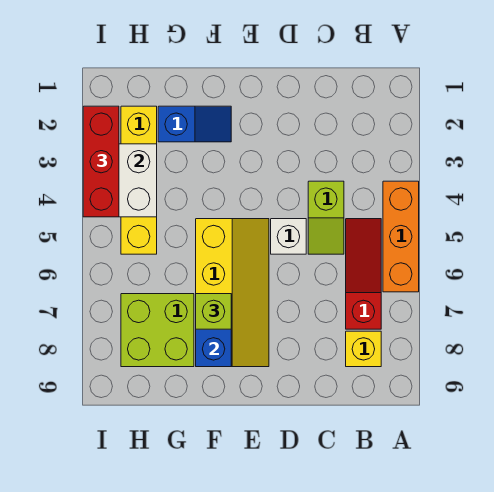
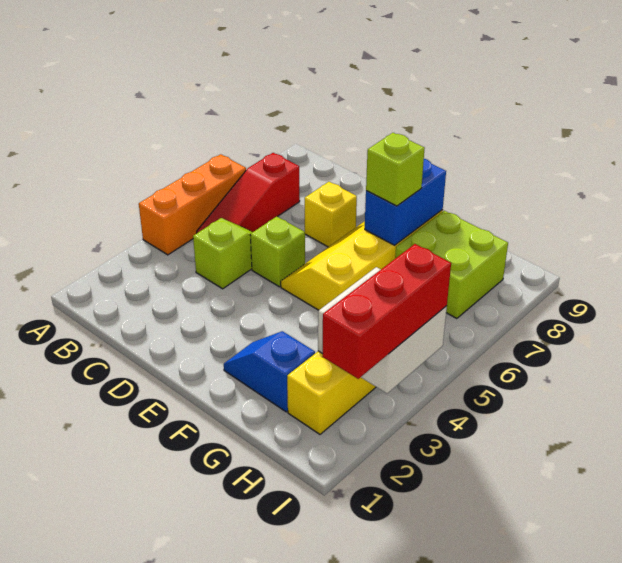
yellow brick B8 level 1 -> yellow brick D7 level 1
white brick D5 level 1 -> lime brick D5 level 1

